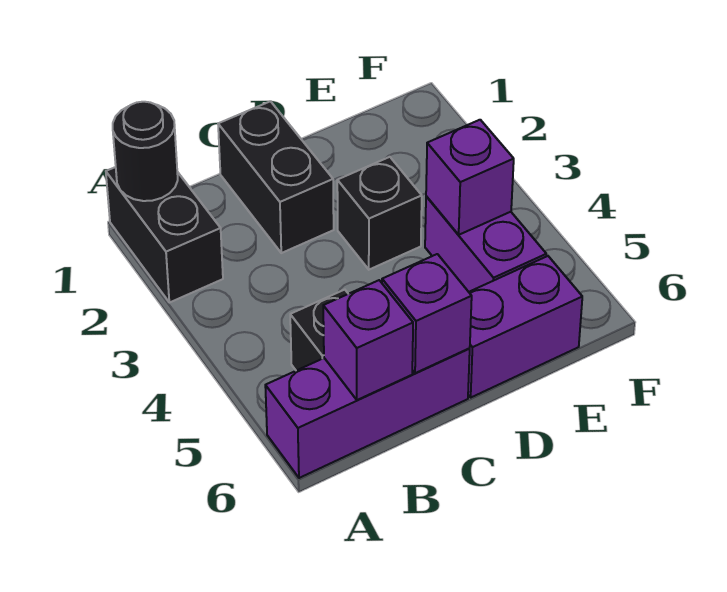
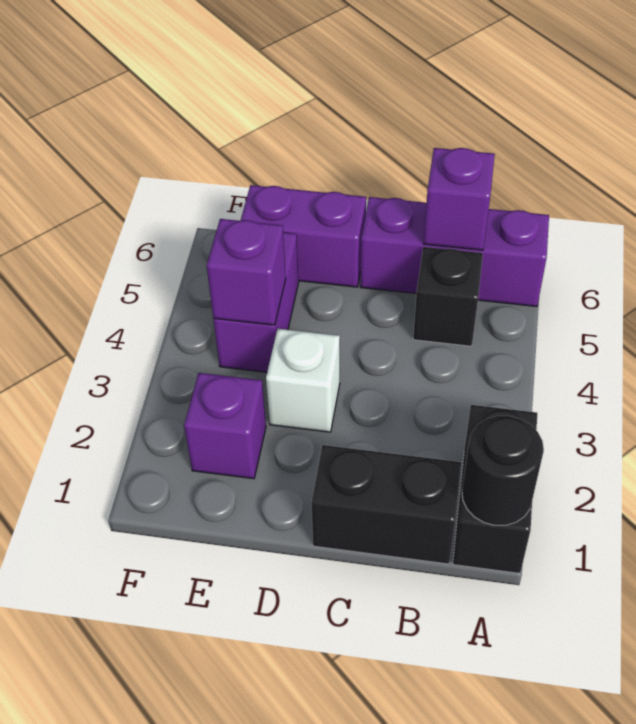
black brick C1:C2 level 1 -> black brick B1:C1 level 1
purple brick C6 level 2 -> purple brick E2 level 1
black brick D3 level 1 -> white brick D3 level 1

